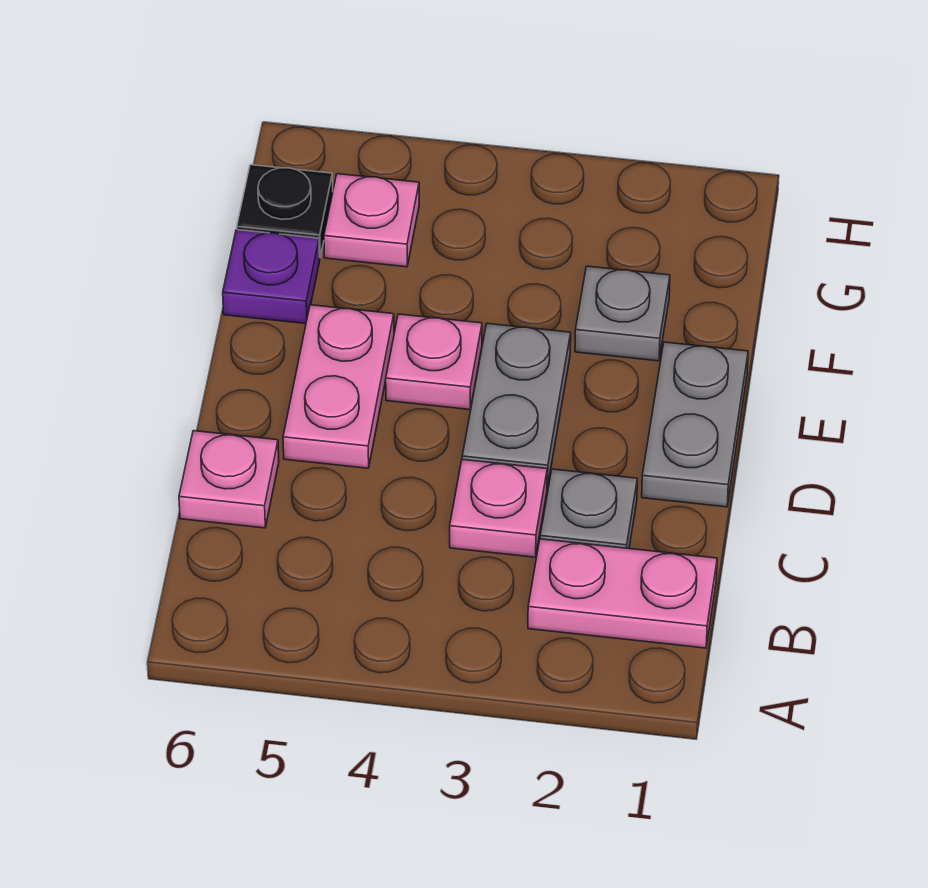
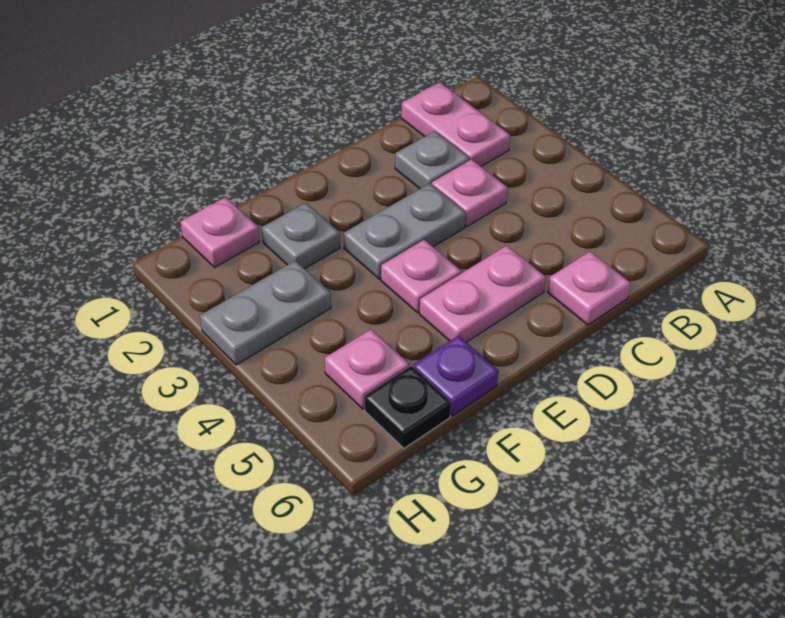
grey plate D1:E1 level 1 -> grey plate G3:H3 level 1
none -> pink plate G1 level 1

